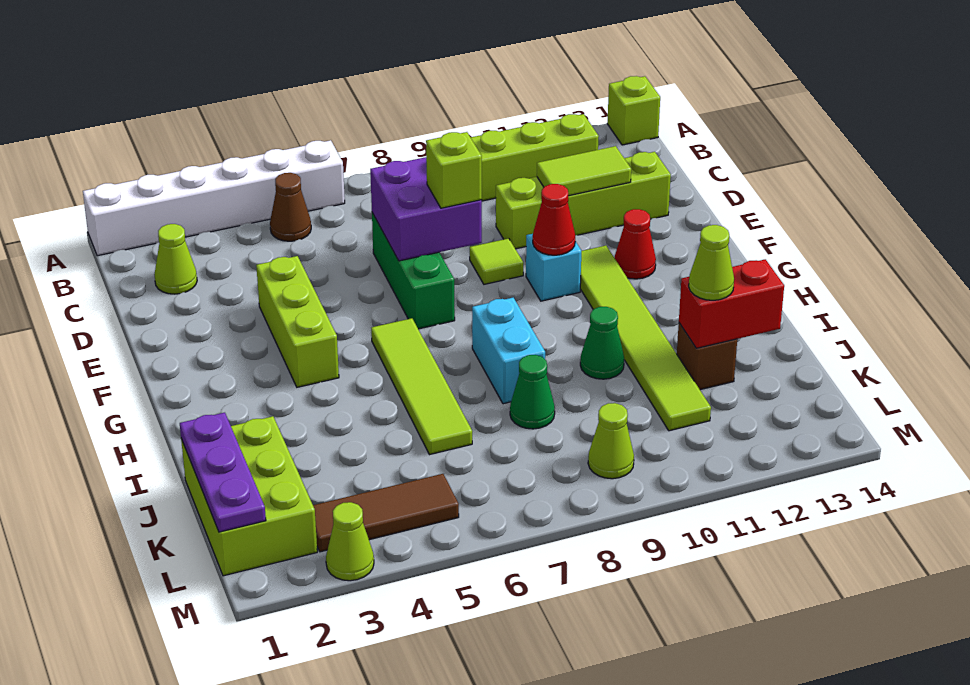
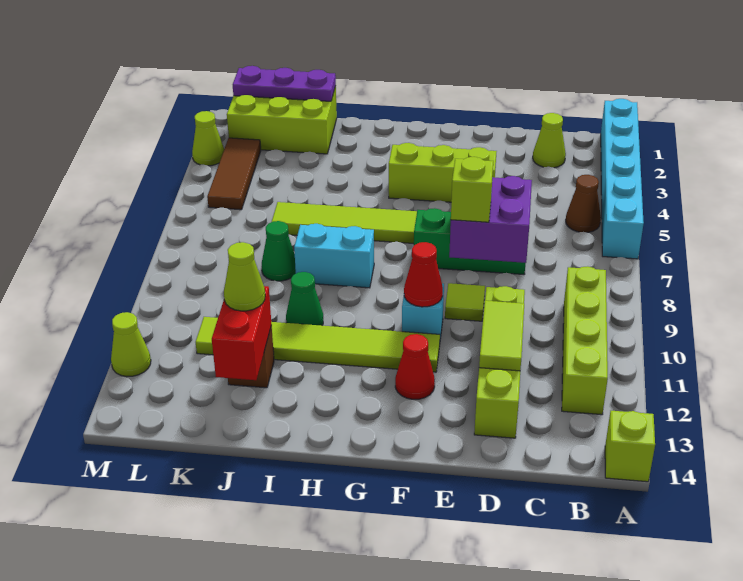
white brick A1:A6 level 1 -> cyan brick A1:A6 level 1
lime cone L9 level 1 -> lime cone M12 level 1

